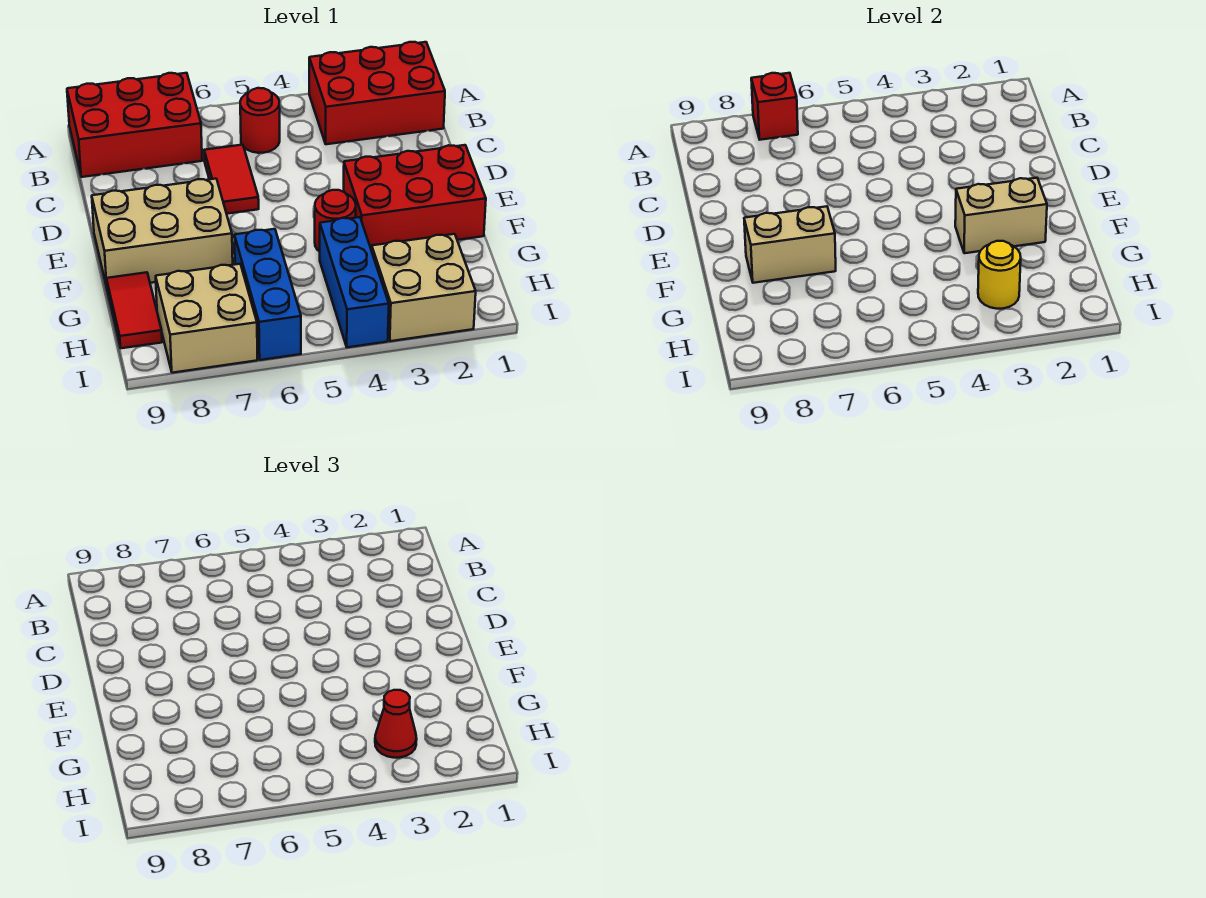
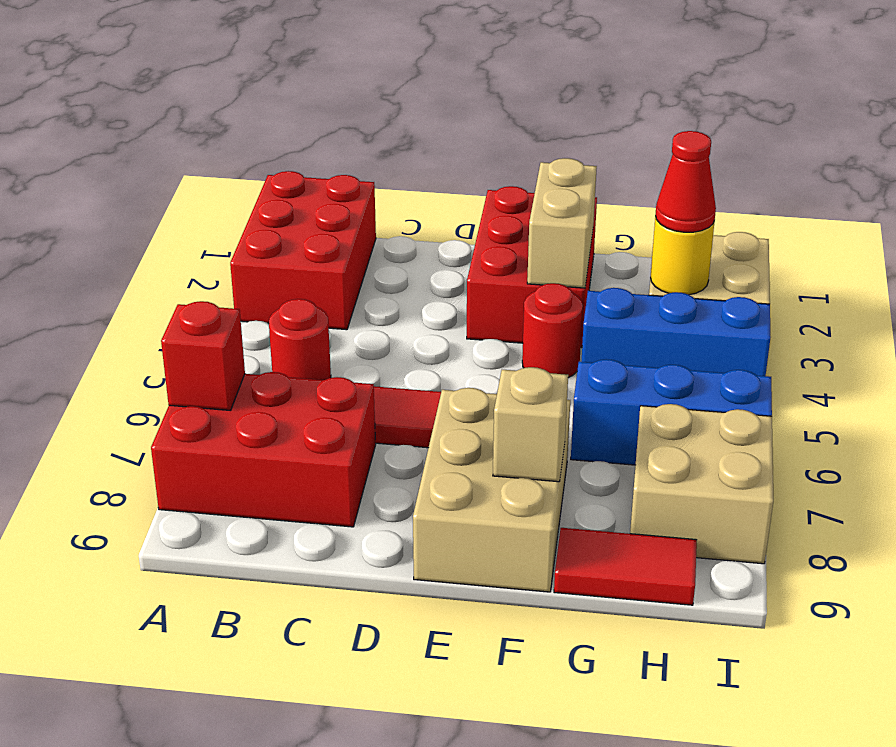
red brick A7:B9 level 1 -> red brick A7:C8 level 1
tan brick F7:F8 level 2 -> tan brick F8 level 2

